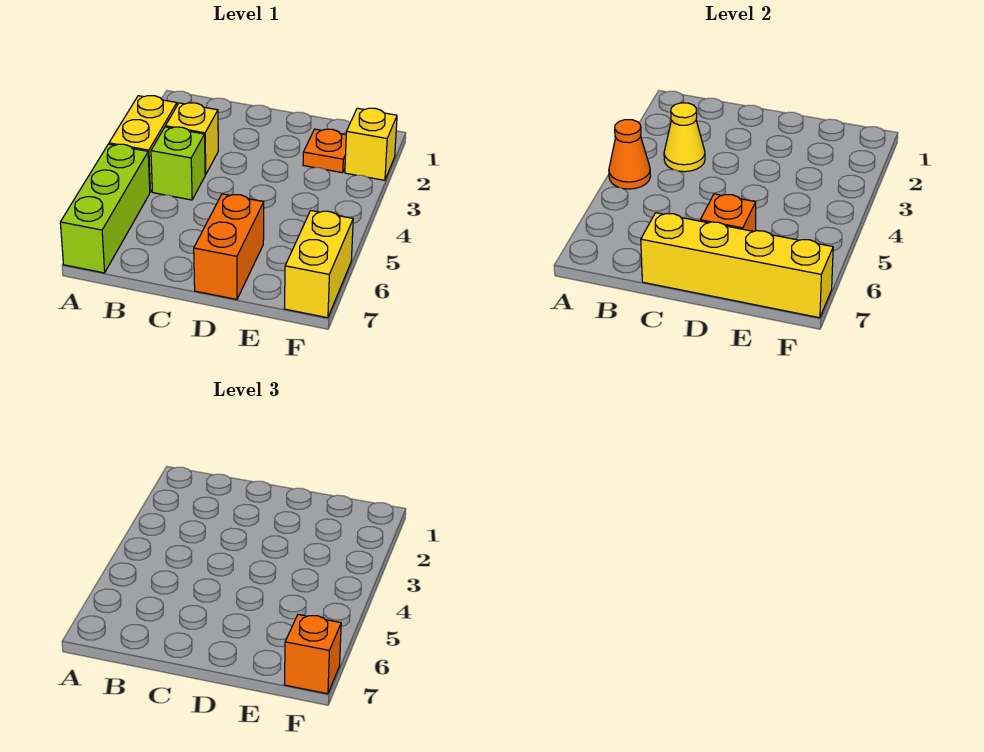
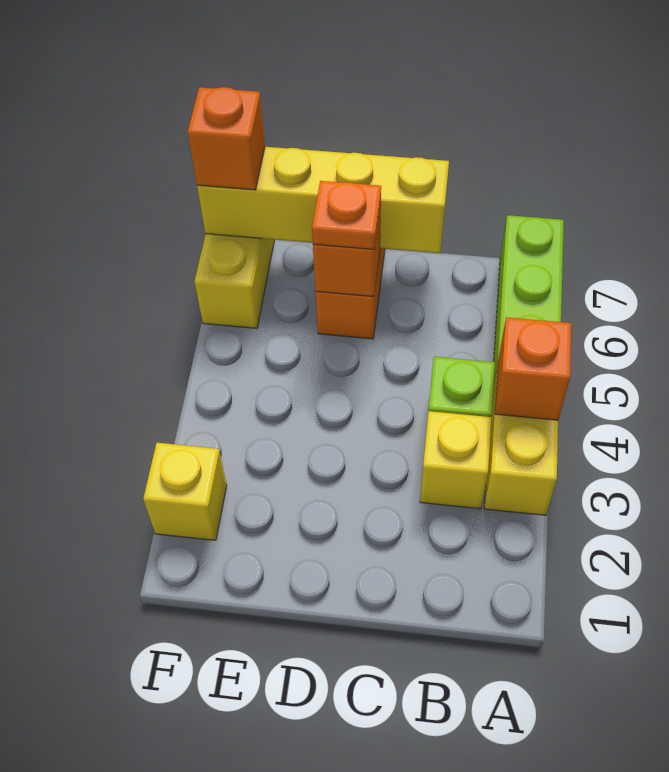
orange cone A4 level 2 -> orange brick A4 level 2
yellow cone B3 level 2 -> none
orange plate E2 level 1 -> orange plate D6 level 3

